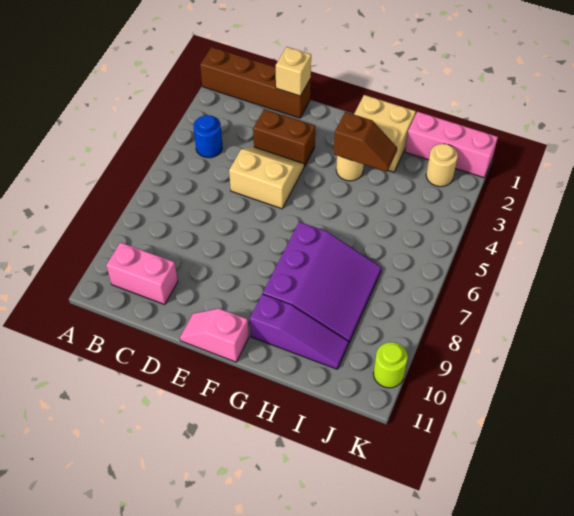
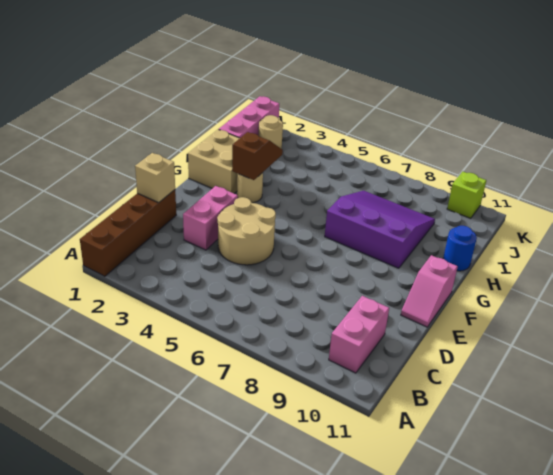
blue round brick B4 level 1 -> blue round brick H11 level 1
brown brick D3:E3 level 1 -> pink brick D3:E3 level 1
tan slope D4:E5 level 1 top 5 -> tan round brick D4:E5 level 1
purple slope G10:I10 level 1 top G -> none
lime round brick K10 level 1 -> lime brick K10 level 1

